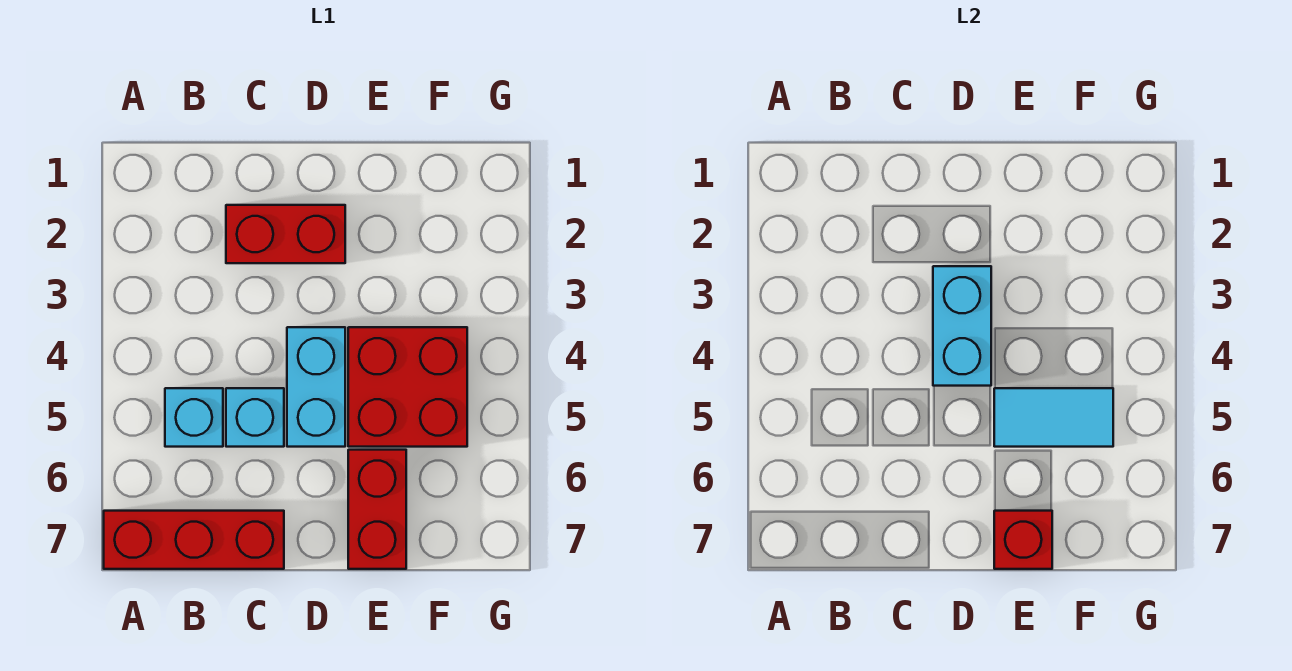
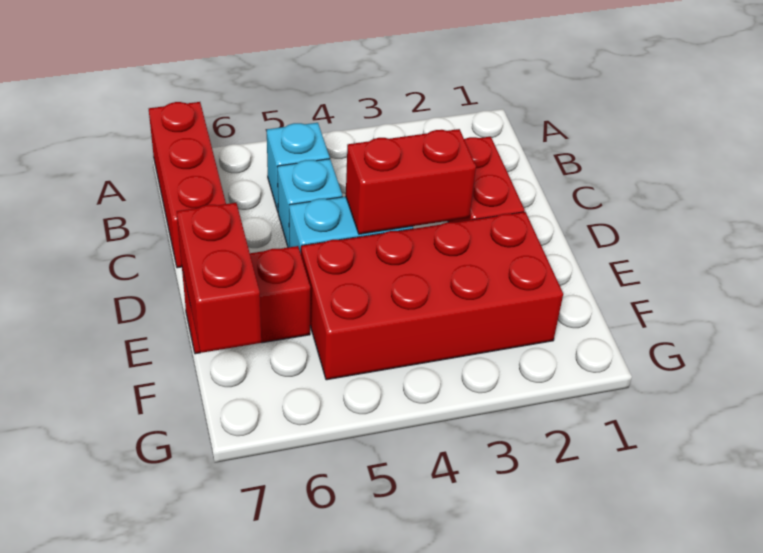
cyan brick D3:D4 level 2 -> red brick D3:D4 level 2
red brick E4:F5 level 1 -> red brick E2:F5 level 1
cyan tile E5:F5 level 2 -> none
red brick E7 level 2 -> red brick E7:F7 level 2

